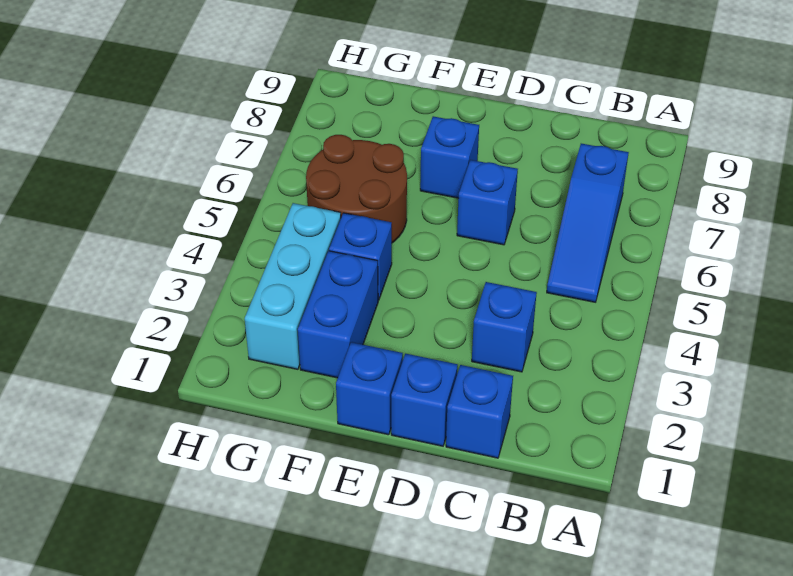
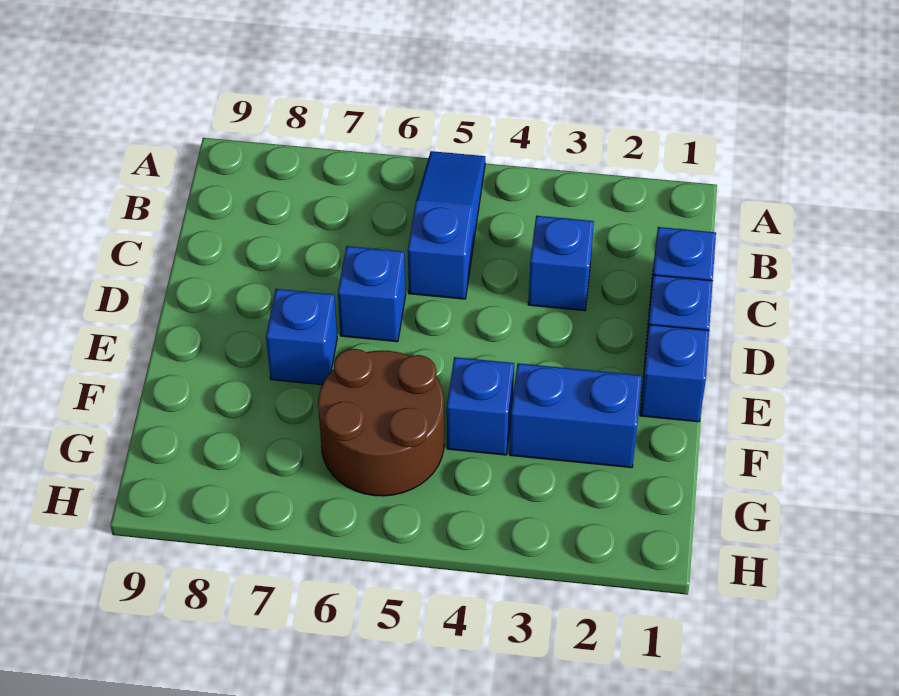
blue slope B5:B7 level 1 top 7 -> blue slope A5:C5 level 1 top C
cyan brick G2:G4 level 1 -> none

